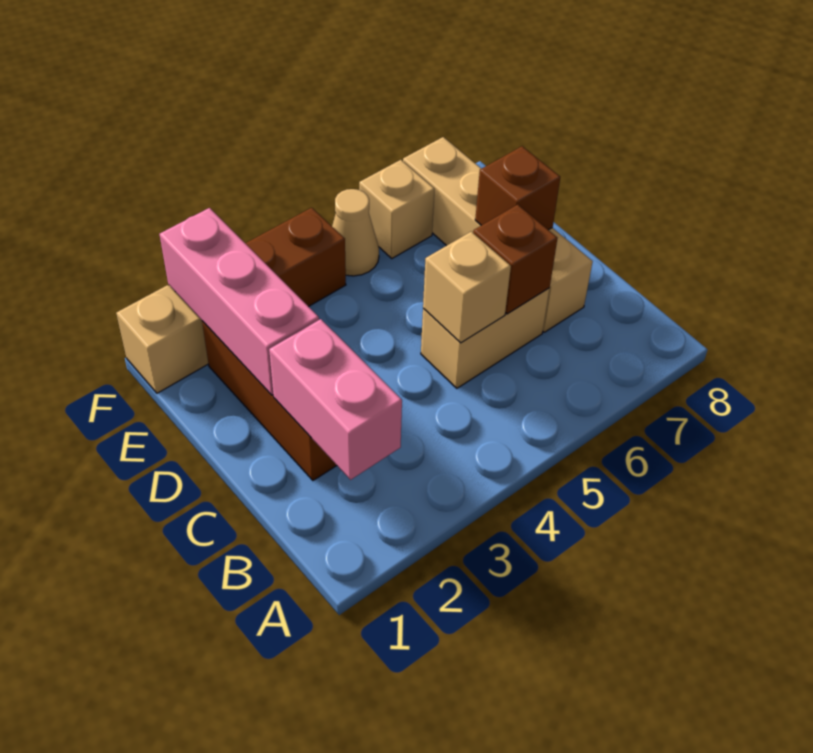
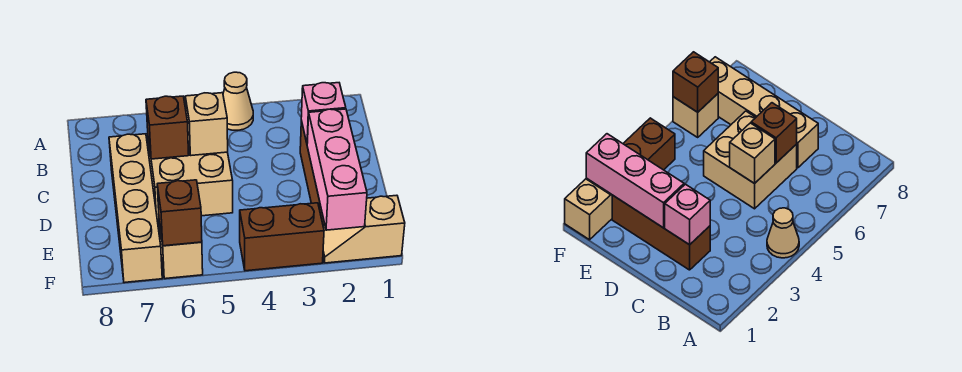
pink brick B2:C2 level 2 -> pink brick C2 level 2
tan brick C5:C6 level 1 -> tan brick C5:D6 level 1
brown brick D7 level 2 -> brown brick F6 level 2
tan cone F5 level 1 -> tan cone A4 level 1

